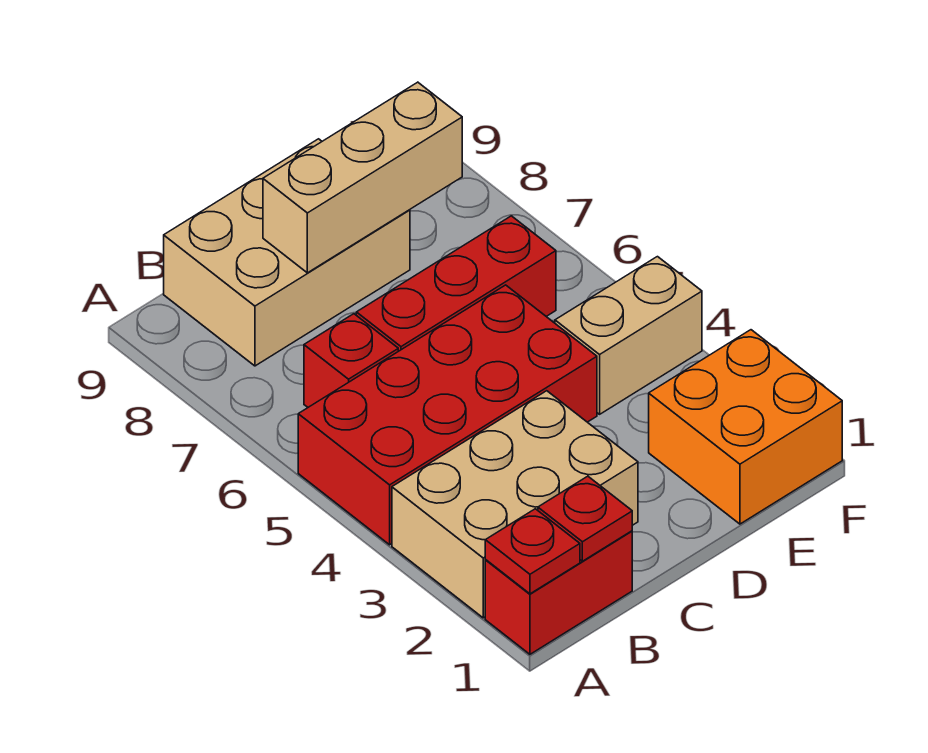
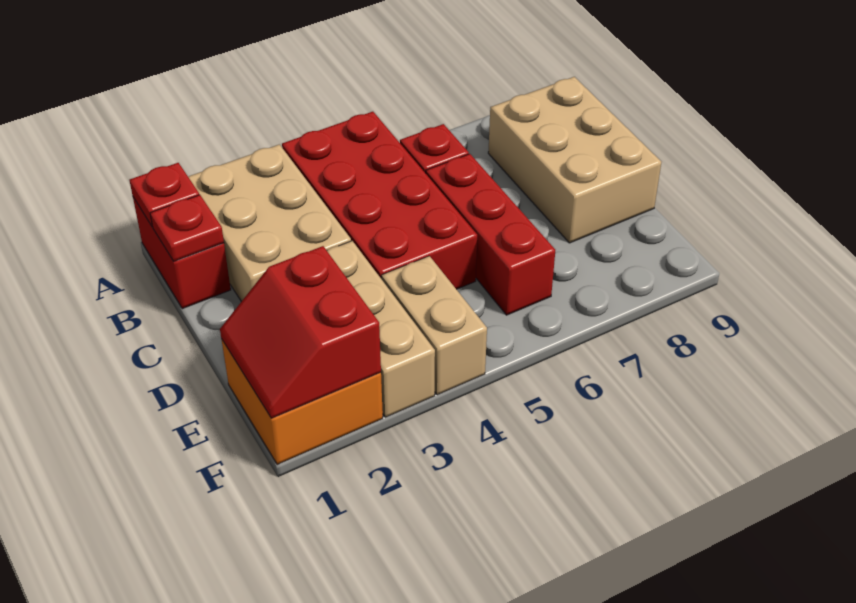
tan brick C8:E8 level 2 -> tan brick D3:F3 level 1
none -> red slope E1:F2 level 2 top 2

